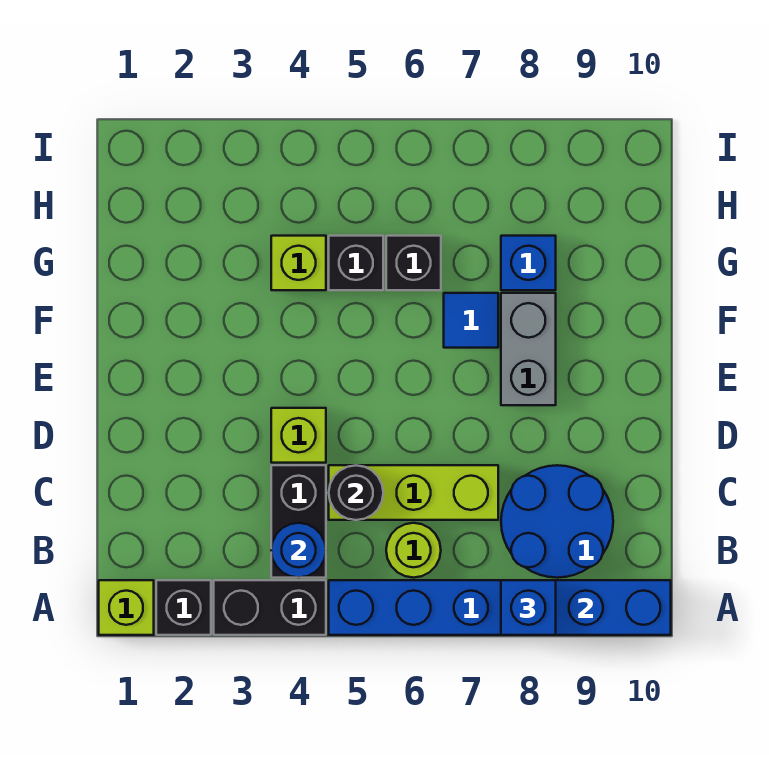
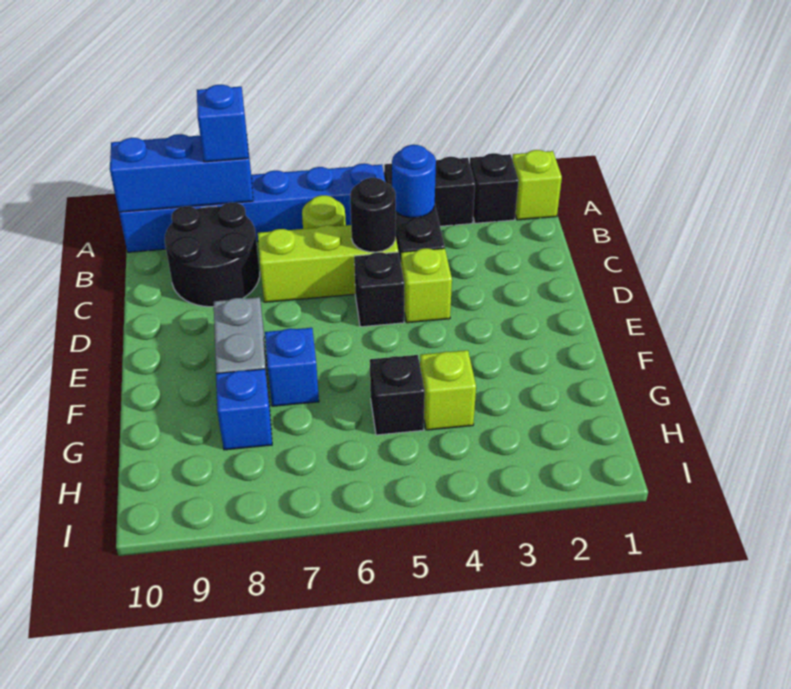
blue round brick B8:C9 level 1 -> black round brick B8:C9 level 1
blue tile F7 level 1 -> blue brick F7 level 1
black brick G6 level 1 -> black brick D5 level 1

